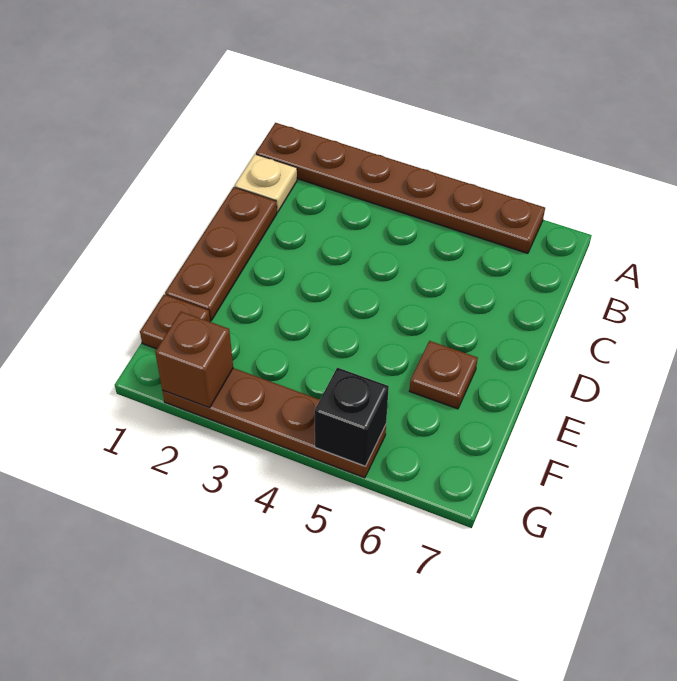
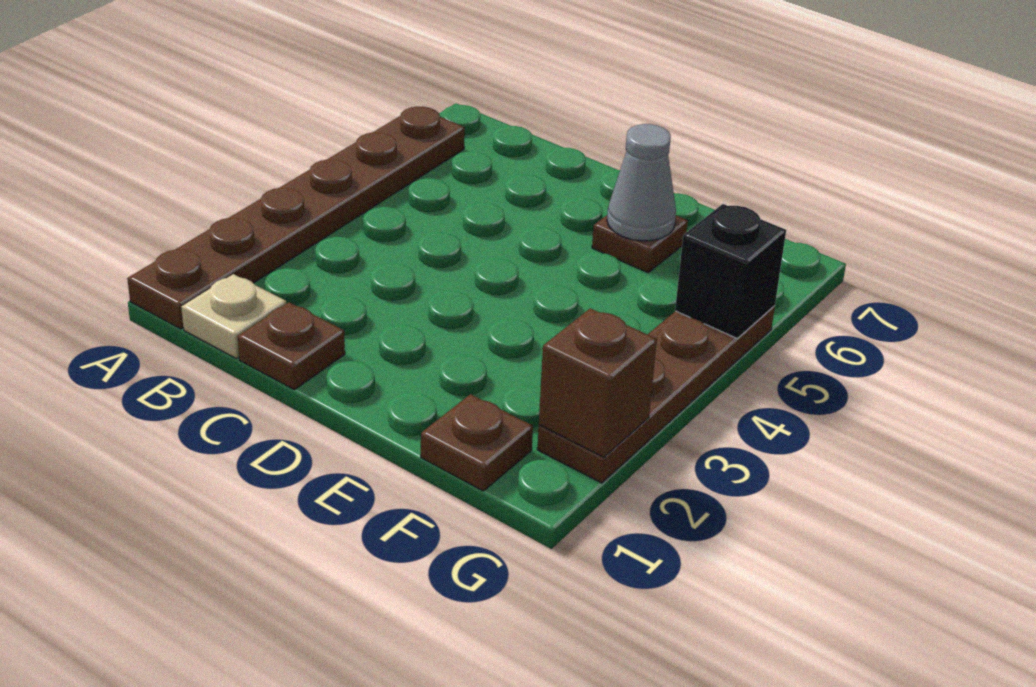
brown plate C1:E1 level 1 -> brown plate C1 level 1
none -> grey cone E6 level 2

